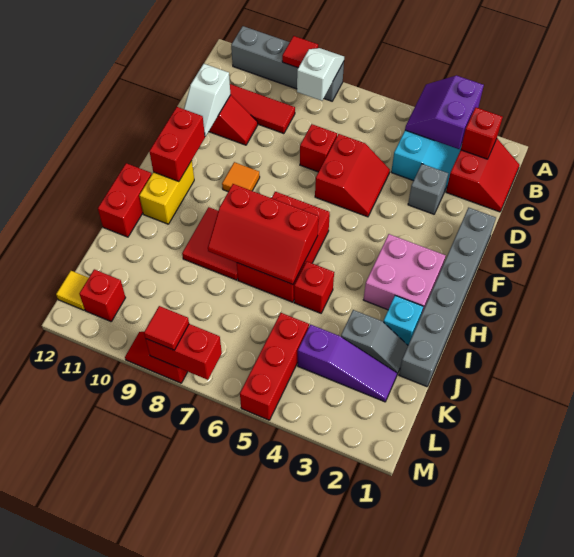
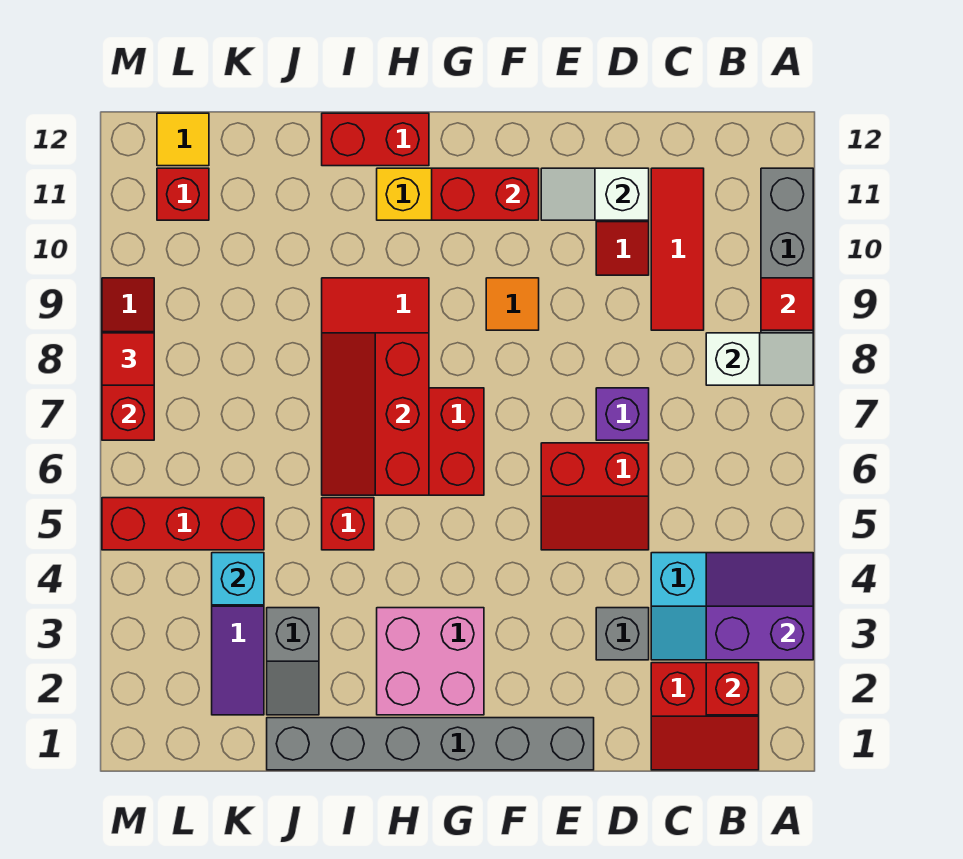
red brick D7 level 1 -> purple brick D7 level 1
cyan brick I2 level 1 -> cyan brick K4 level 2

